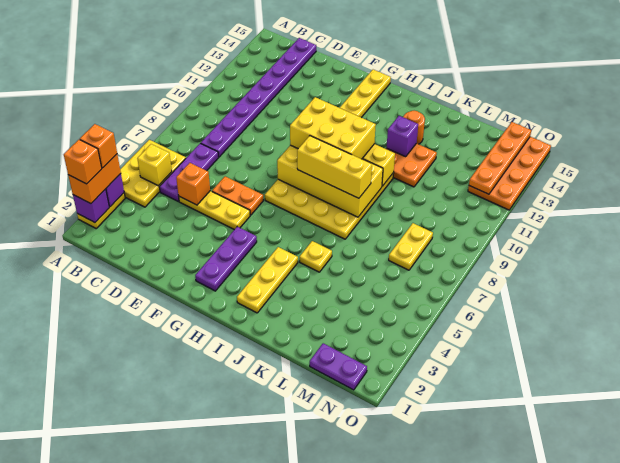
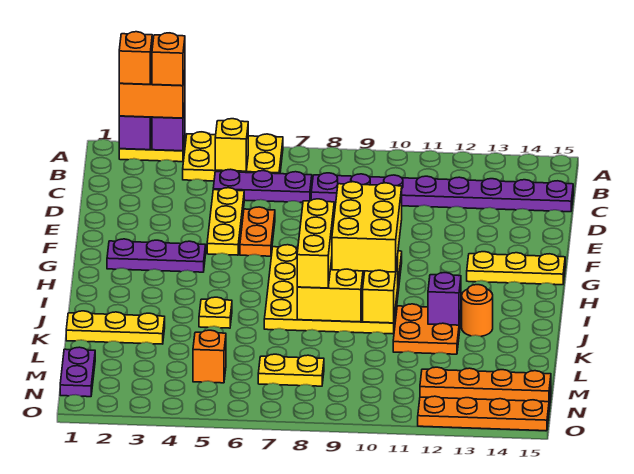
orange brick D5 level 2 -> orange brick M5 level 1
yellow plate I2:I4 level 1 -> yellow plate K1:K3 level 1

